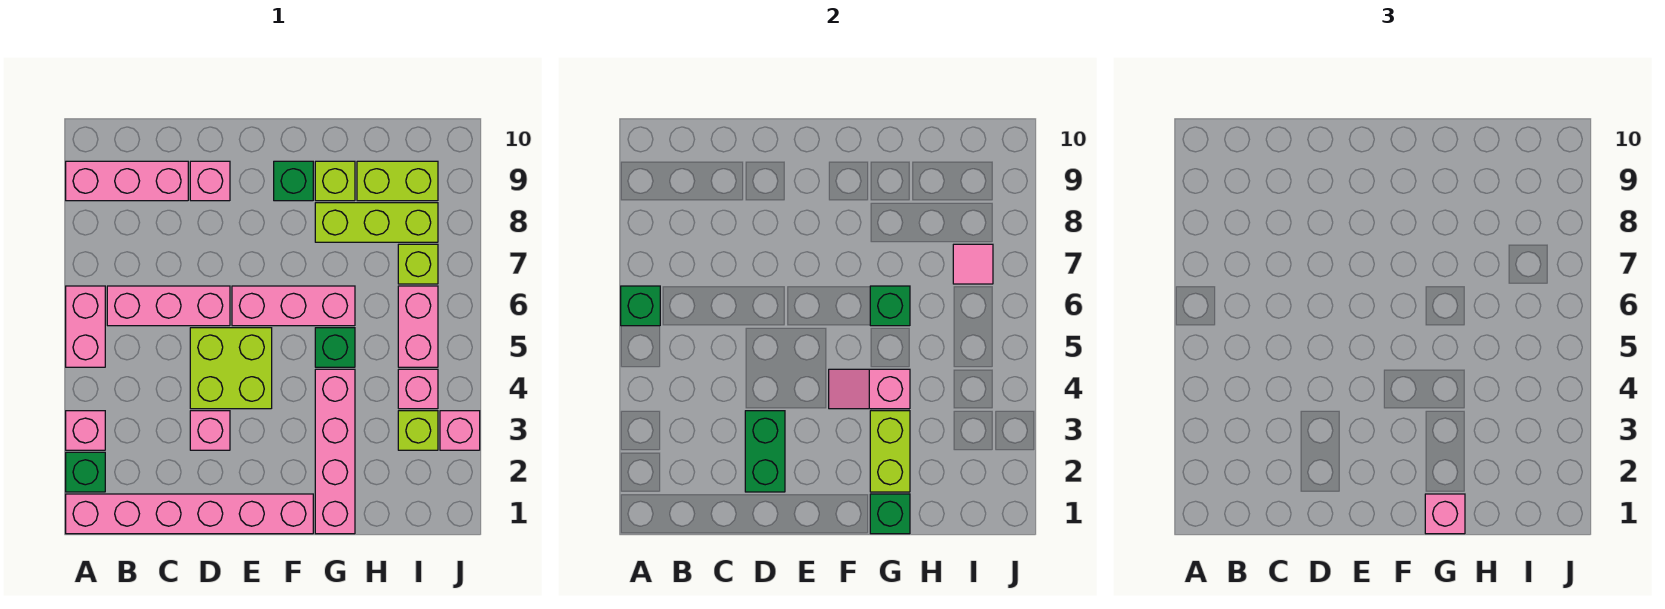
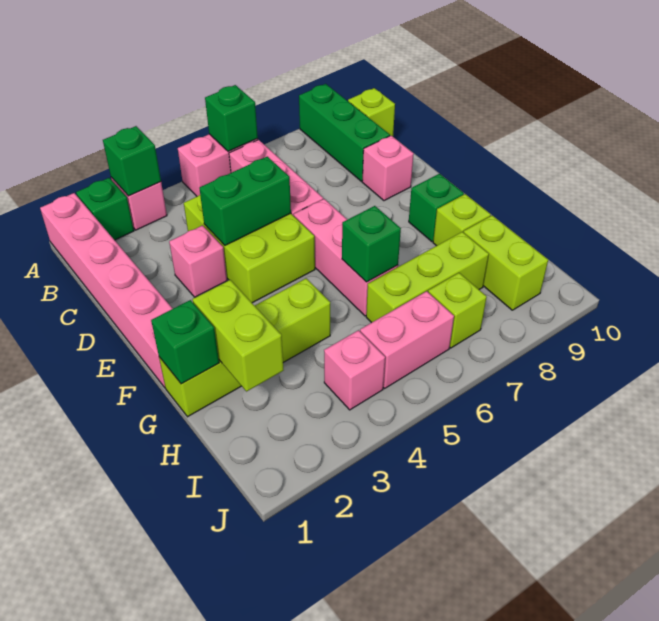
pink brick A9:C9 level 1 -> green brick A9:C9 level 1
green brick D2:D3 level 2 -> green brick D4:D5 level 2
lime brick D4:E5 level 1 -> lime brick C4:E5 level 1
pink slope F4:G4 level 2 top G -> none
pink brick G1:G4 level 1 -> lime brick G1:G4 level 1
pink brick G1 level 3 -> none
lime brick G2:G3 level 2 -> lime brick G2:H2 level 2
green brick G5 level 1 -> green brick A3 level 2
lime brick G8:I8 level 1 -> lime brick H6:H8 level 1
lime brick I3 level 1 -> lime brick B10 level 1
pink tile I7 level 2 -> none
pink brick J3 level 1 -> none

